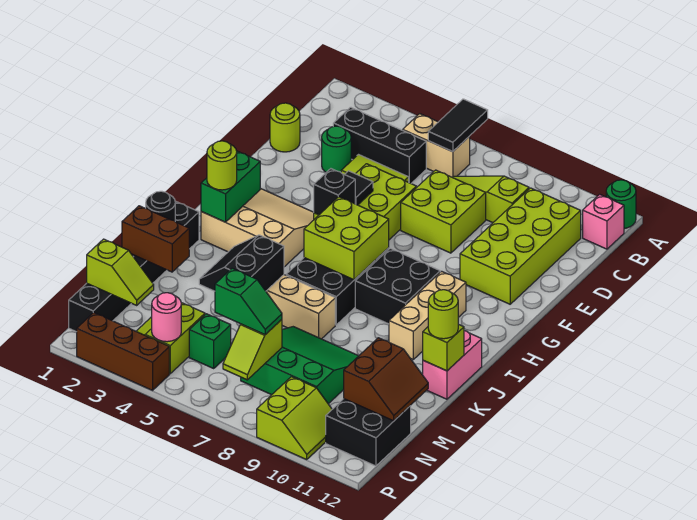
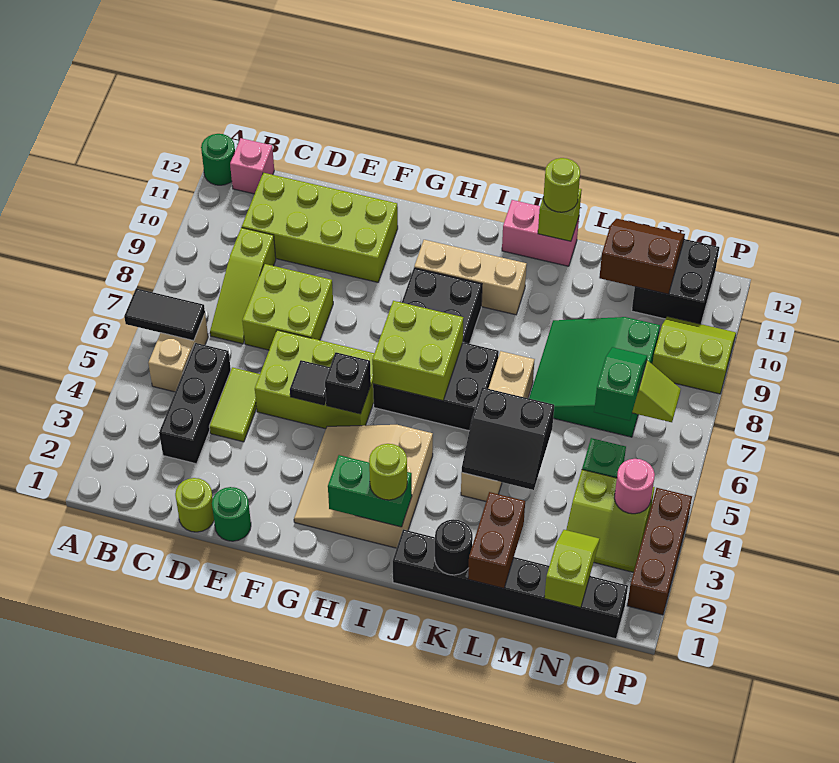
green round brick D3 level 1 -> green round brick E1 level 1

